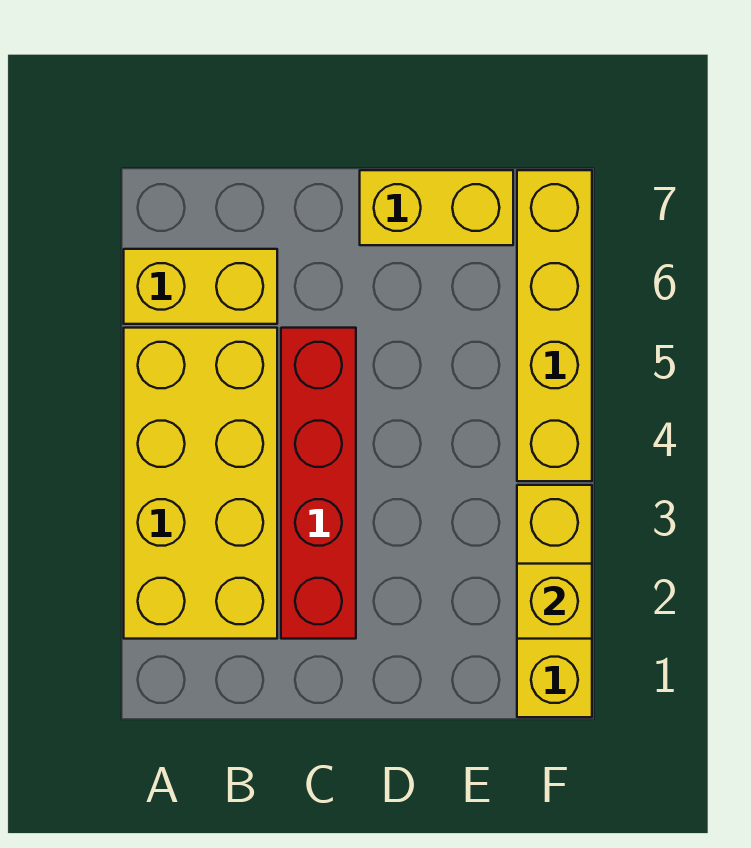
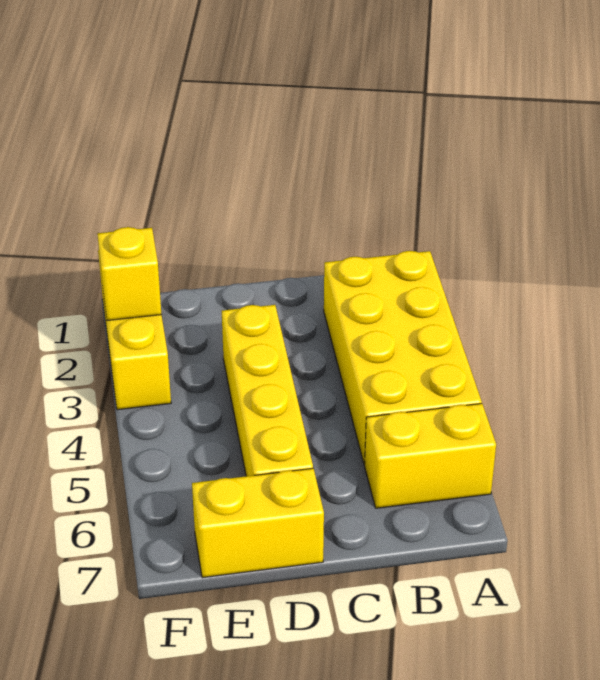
red brick C2:C5 level 1 -> none
yellow brick F4:F7 level 1 -> yellow brick D3:D6 level 1

